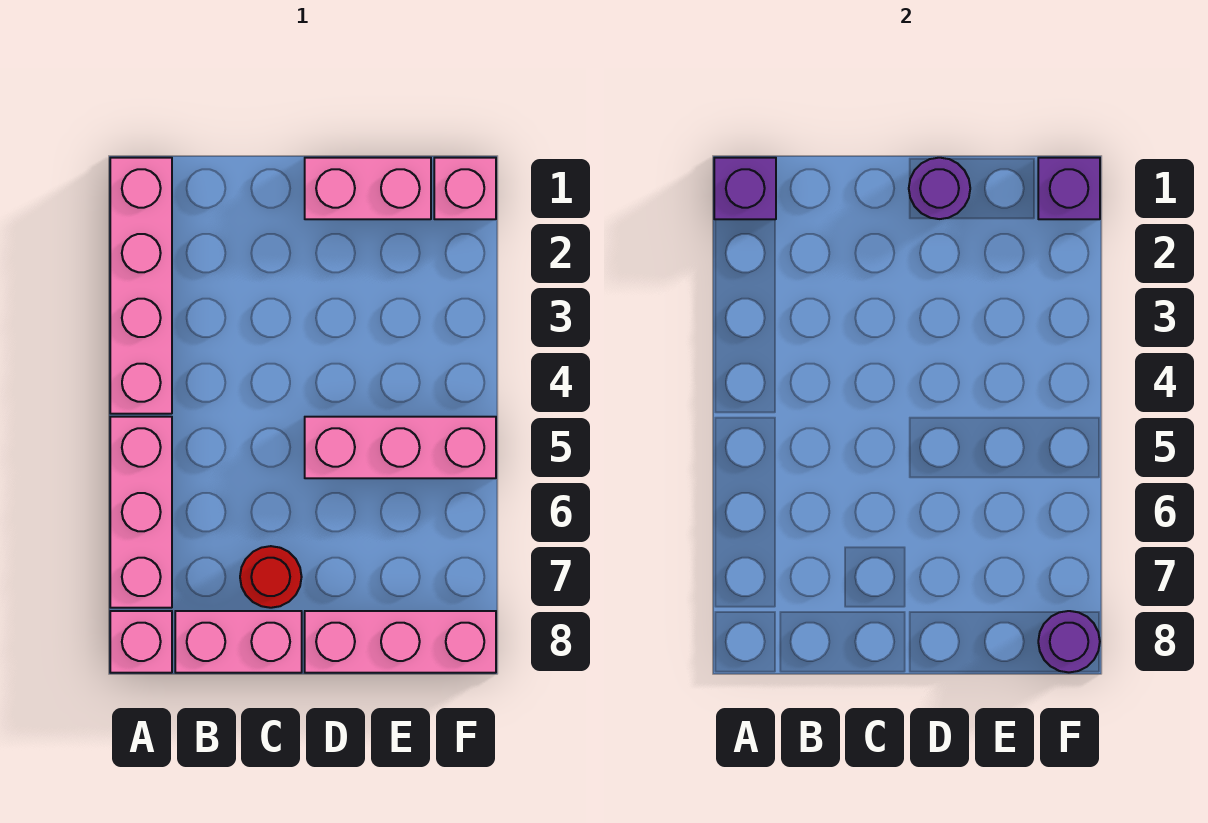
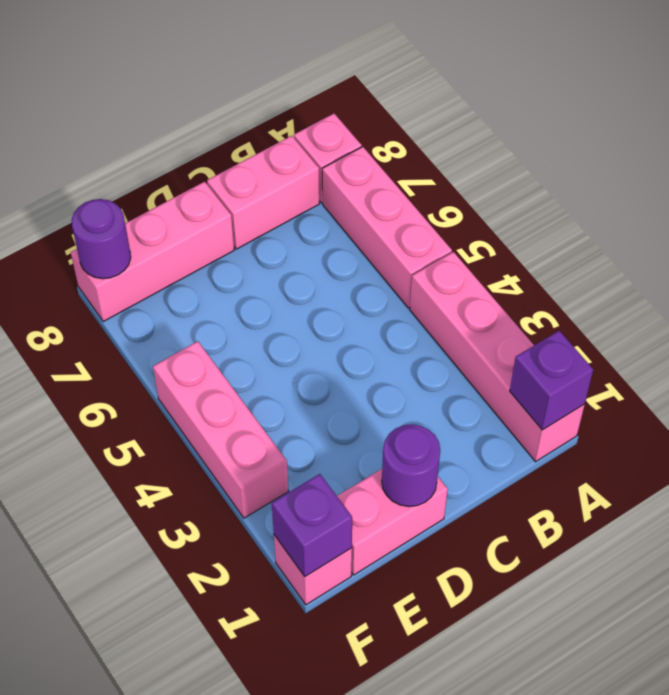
red round brick C7 level 1 -> none
pink brick D5:F5 level 1 -> pink brick F3:F5 level 1

